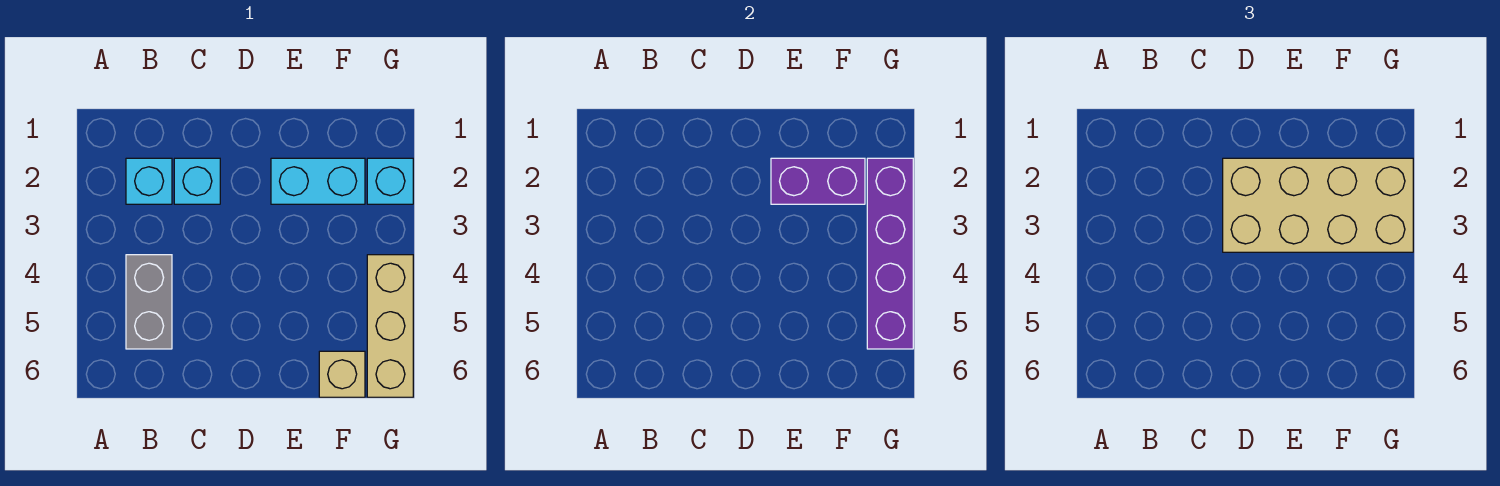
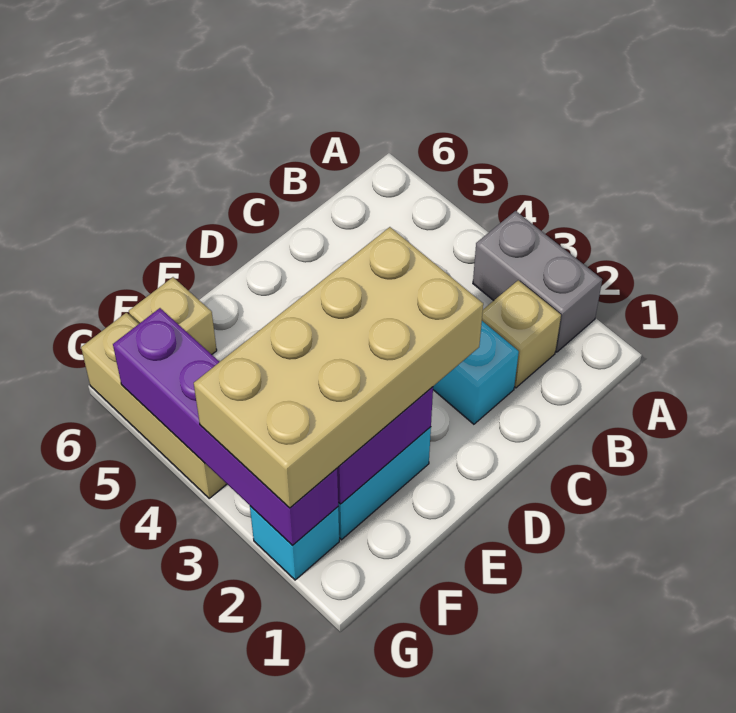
cyan brick B2 level 1 -> tan brick B2 level 1
grey brick B4:B5 level 1 -> grey brick A2:A3 level 1

